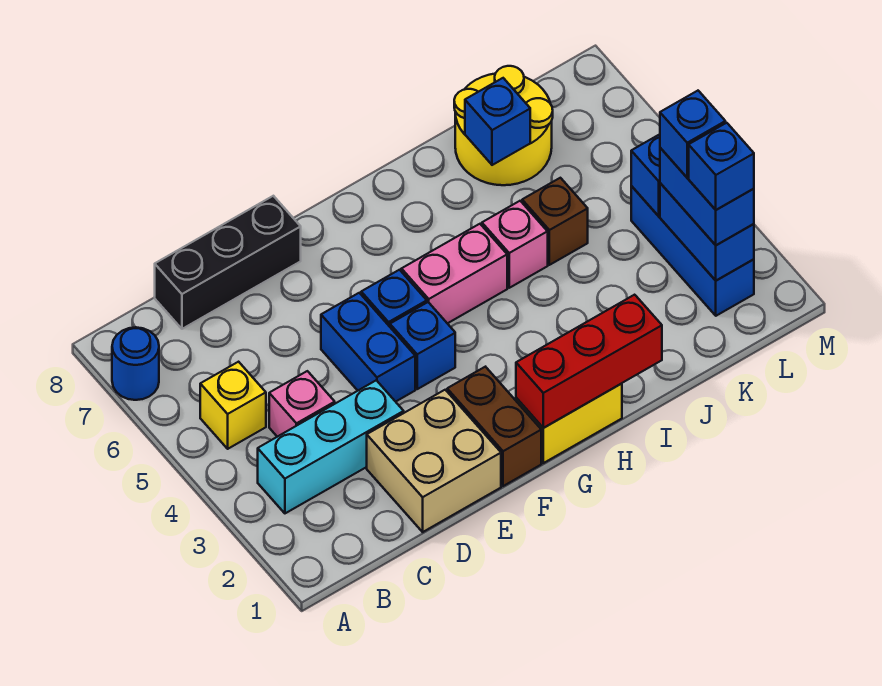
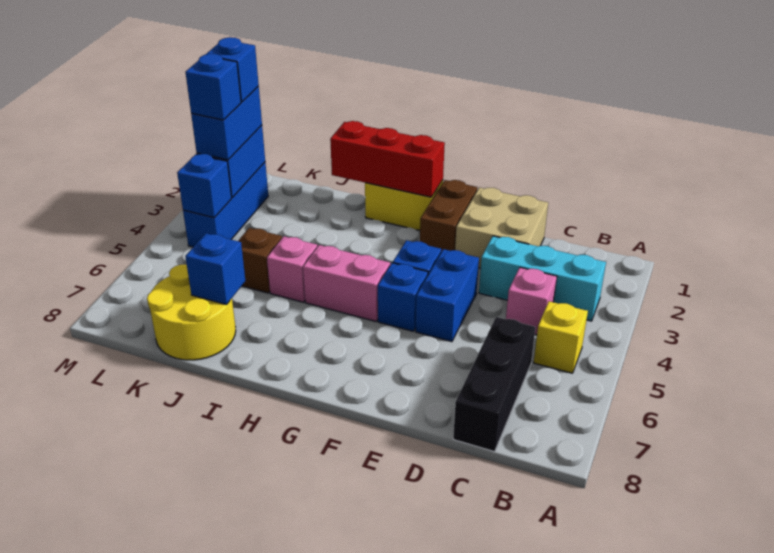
blue round brick A7 level 1 -> none
black brick C8:E8 level 1 -> black brick C6:C8 level 1

